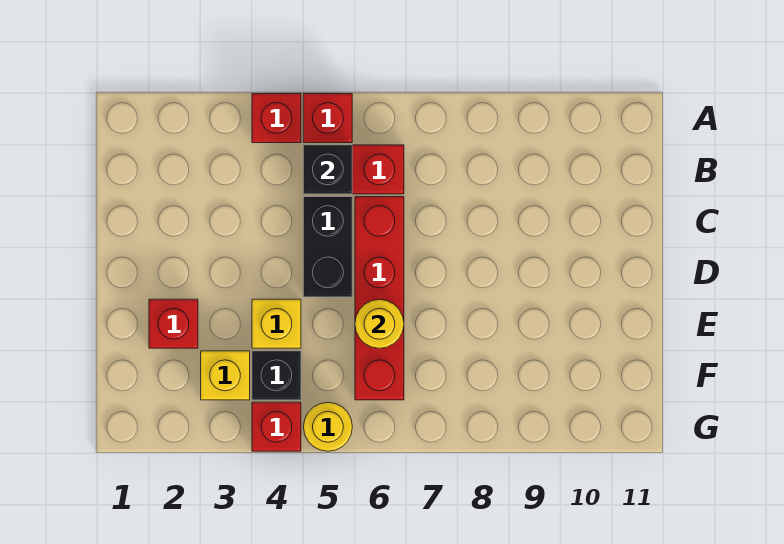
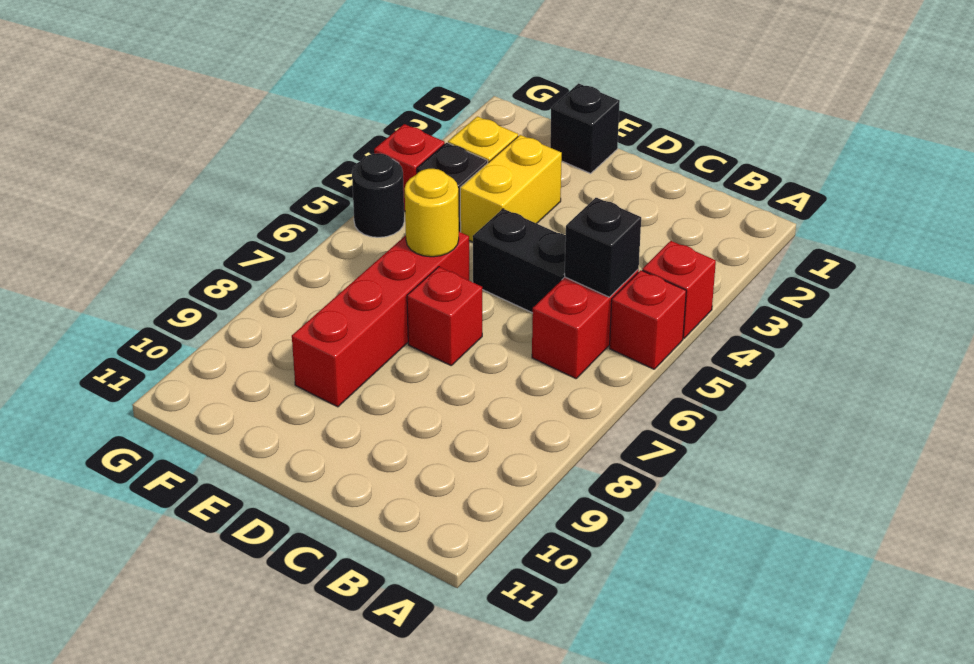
red brick C6:F6 level 1 -> red brick E6:E9 level 1
none -> black brick E1 level 1
red brick E2 level 1 -> red brick D7 level 1
yellow brick E4 level 1 -> yellow brick E3:E4 level 1
yellow round brick G5 level 1 -> black round brick G5 level 1

